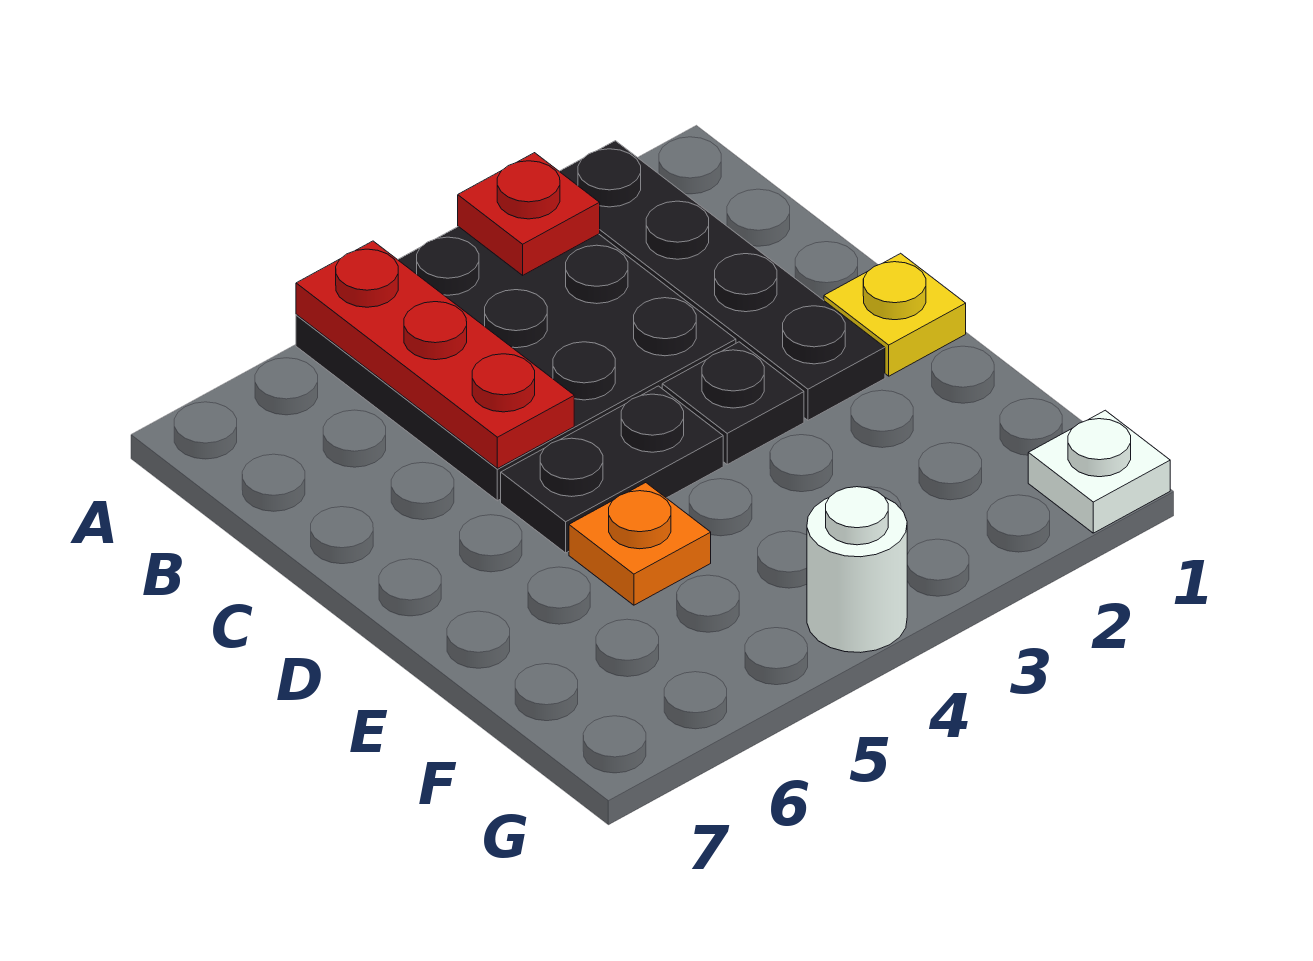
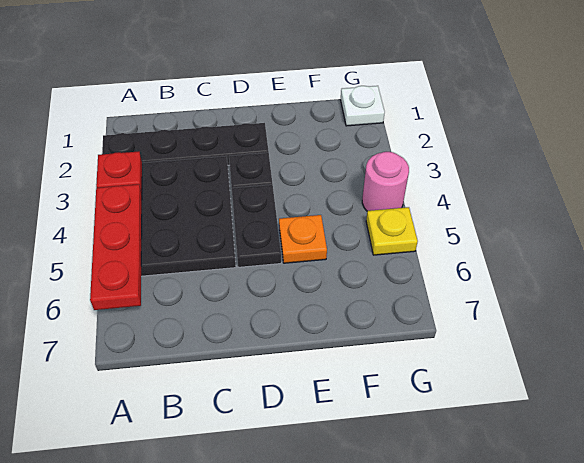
red plate A5:C5 level 2 -> red plate A4:A6 level 2
yellow plate D1 level 1 -> yellow plate G5 level 1
white round brick G4 level 1 -> pink round brick G4 level 1

